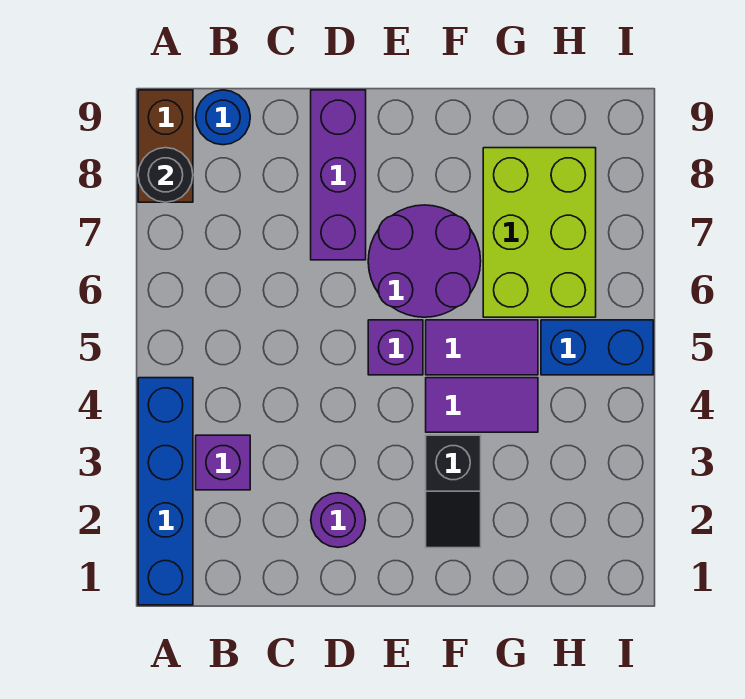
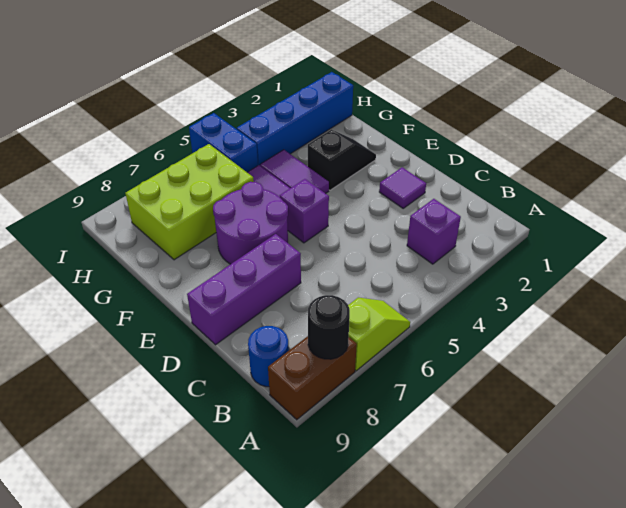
blue brick A1:A4 level 1 -> blue brick H1:H4 level 1
none -> lime slope A6:A7 level 1 top 7
purple round brick D2 level 1 -> purple tile D2 level 1

